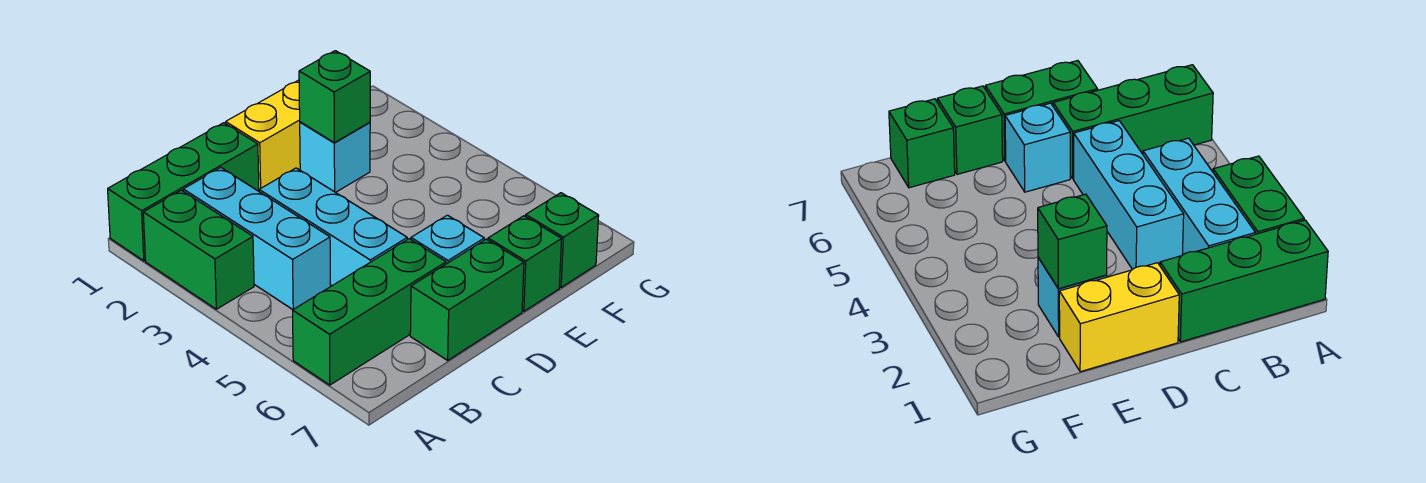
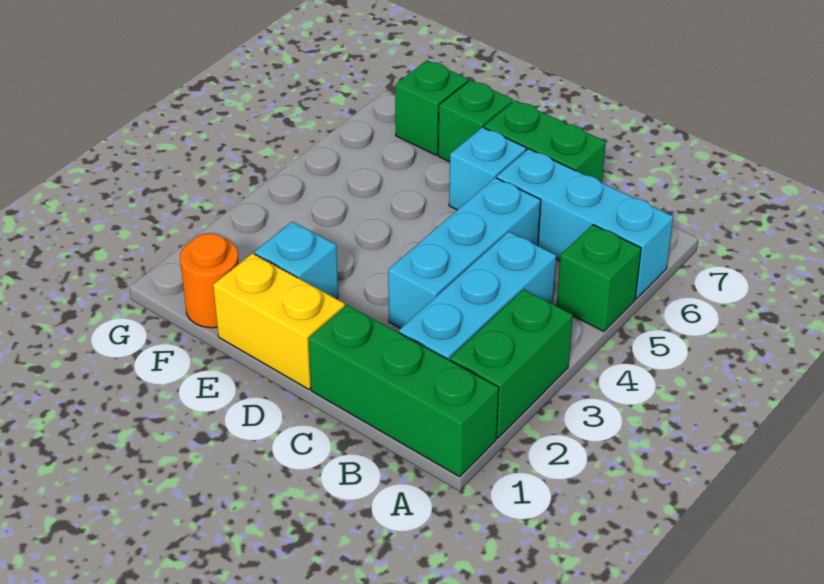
green brick A6:C6 level 1 -> cyan brick A6:C6 level 1
green brick E2 level 2 -> green brick A5 level 1
none -> orange round brick F1 level 1

